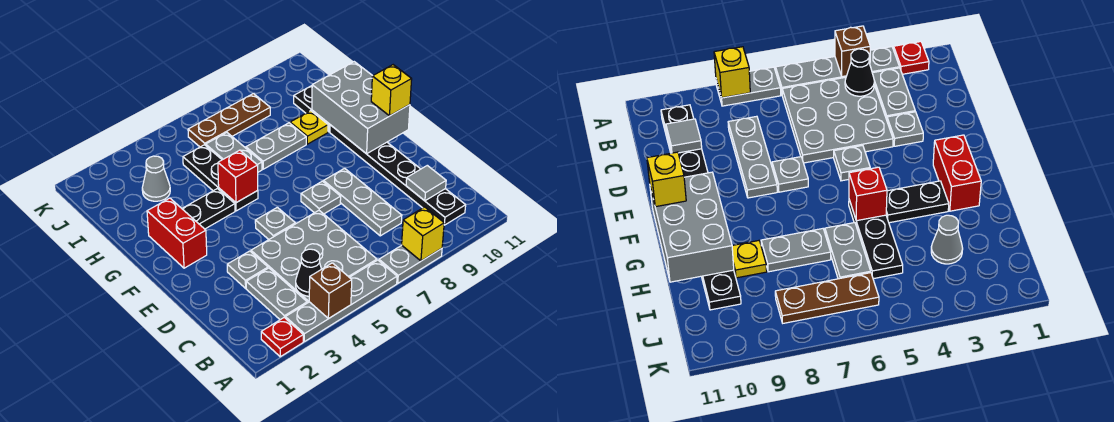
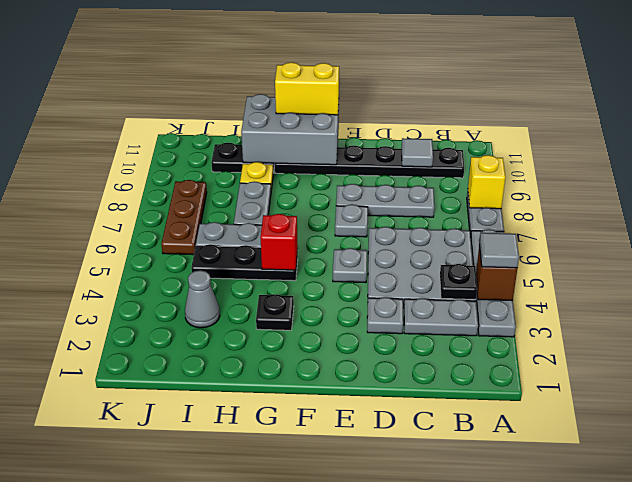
red plate A2 level 1 -> none
none -> grey tile A4 level 3
black cone B4 level 2 -> black plate B4 level 2
red brick F2:G2 level 1 -> none
yellow brick F11 level 3 -> yellow brick F11:G11 level 3
black plate G3:G4 level 1 -> black plate G3 level 1

